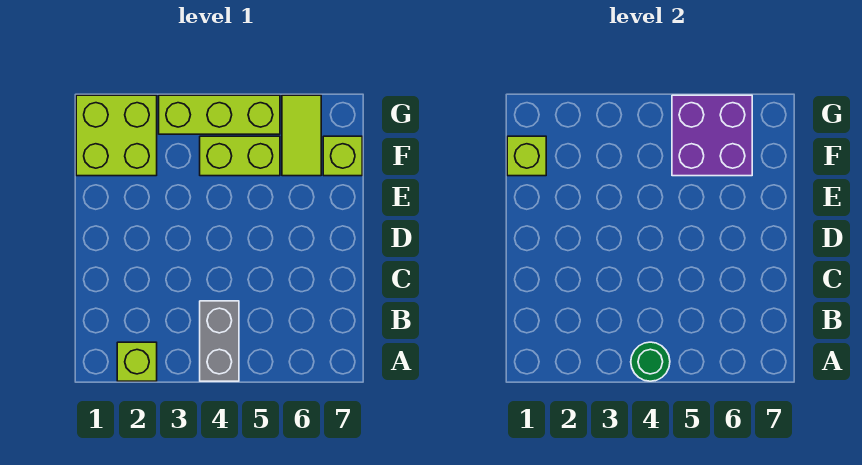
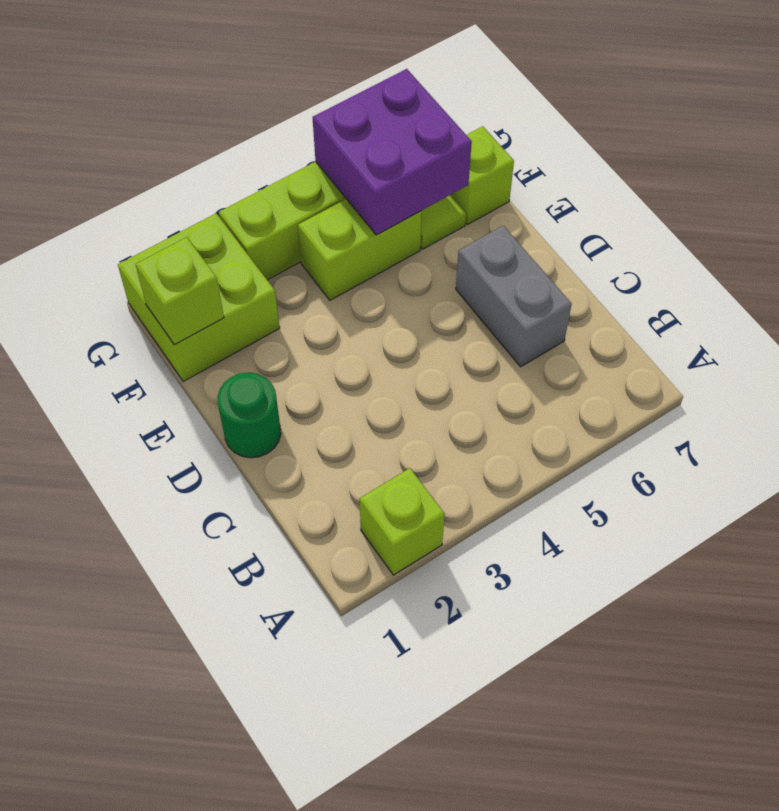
grey brick A4:B4 level 1 -> grey brick C6:D6 level 1
green round brick A4 level 2 -> green round brick D1 level 1

